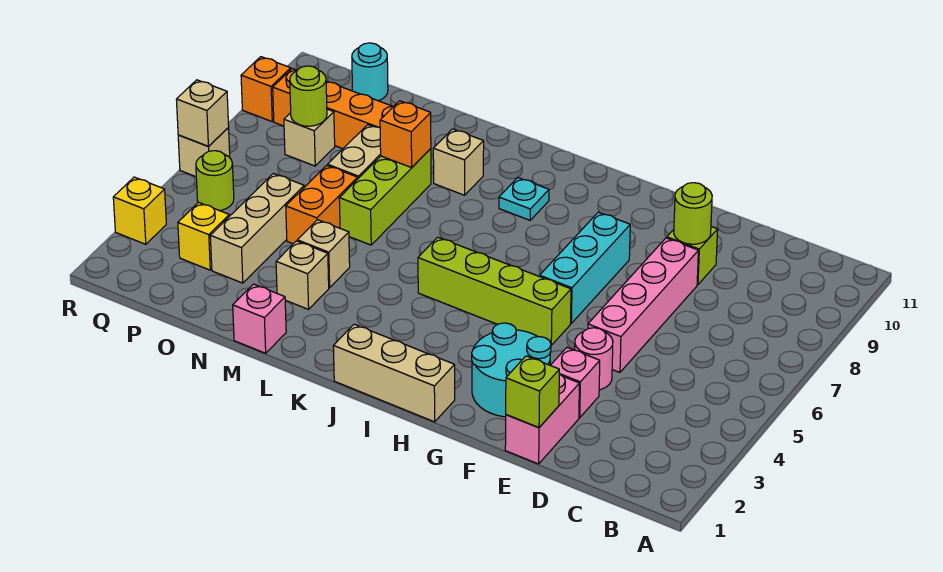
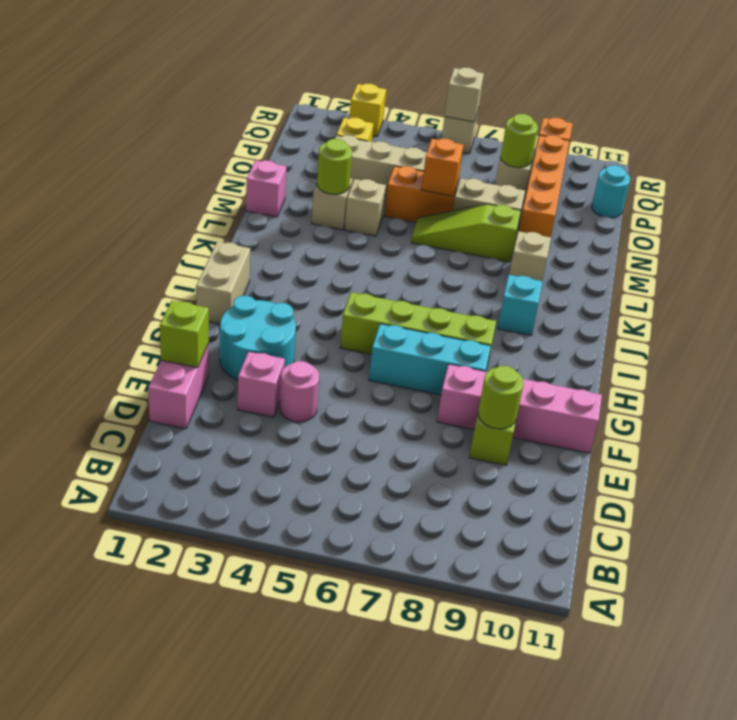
pink brick E1:E2 level 1 -> pink brick D1:E1 level 1
pink brick E5:E8 level 1 -> pink brick F8:F11 level 1
lime brick G5:J5 level 1 -> lime brick H5:H8 level 1
tan brick H1:J1 level 1 -> tan brick H1:I1 level 1
cyan plate J9 level 1 -> cyan brick J9 level 1
lime brick M6:M8 level 1 -> lime slope M6:M8 level 1 top 8
orange brick M8 level 2 -> orange brick N6 level 2
lime round brick Q5 level 1 -> lime round brick M3 level 2

